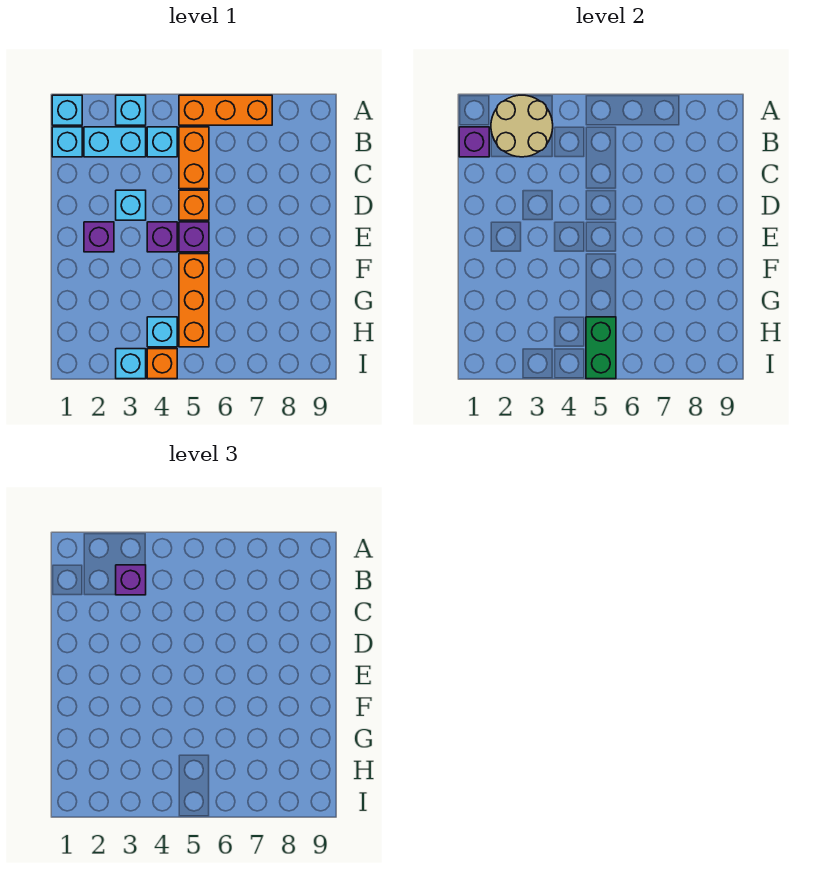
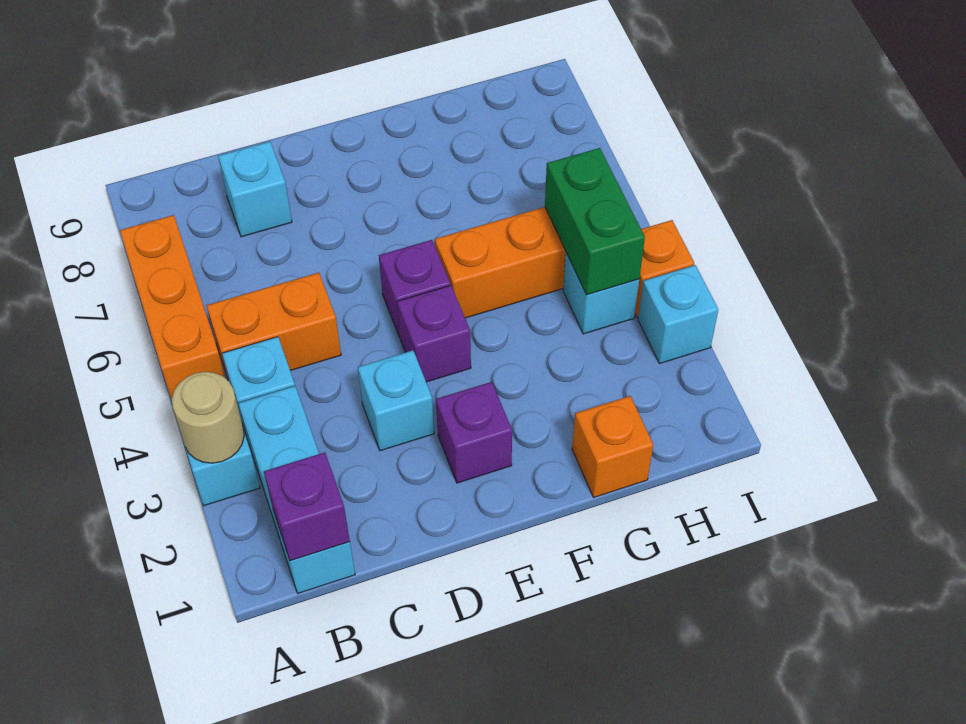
cyan brick A1 level 1 -> cyan brick C8 level 1
tan round brick A2:B3 level 2 -> tan round brick A3 level 2
purple brick B3 level 3 -> none
orange brick D5 level 1 -> orange brick G1 level 1
green brick H5:I5 level 2 -> green brick H4:H5 level 2

